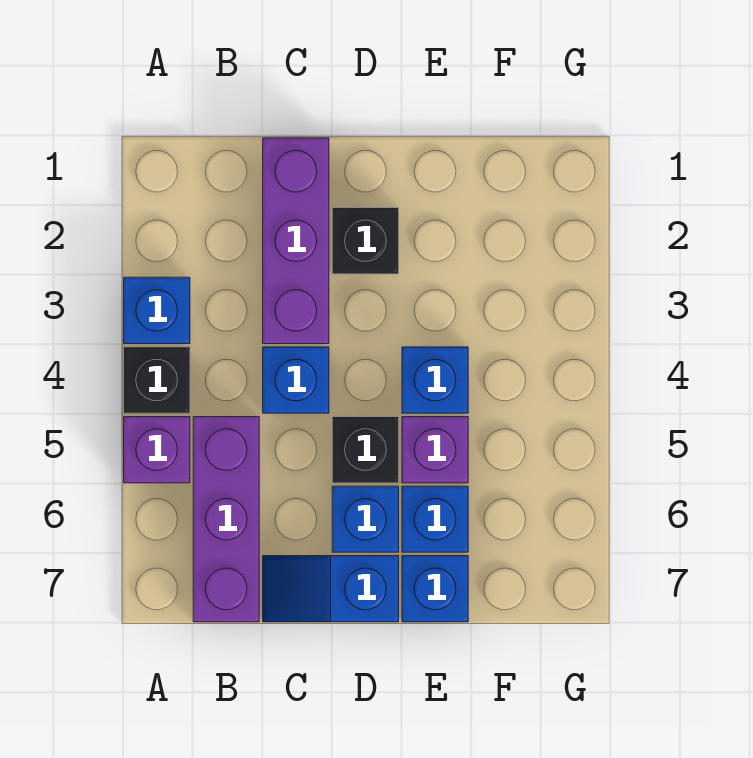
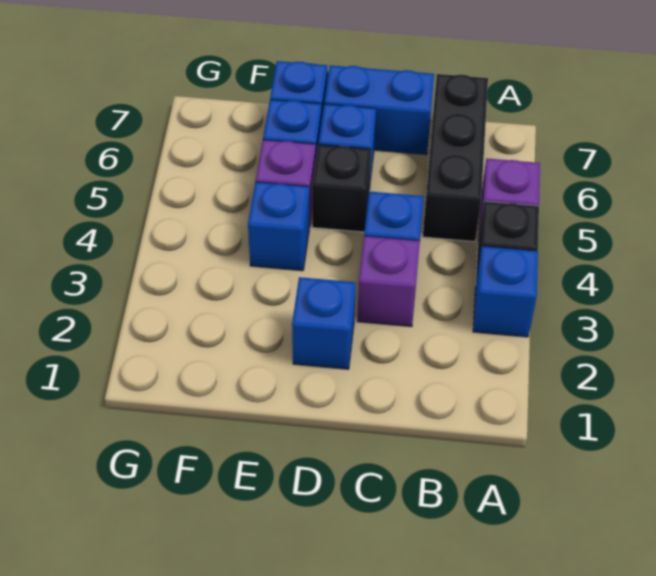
purple brick B5:B7 level 1 -> black brick B5:B7 level 1
purple brick C1:C3 level 1 -> purple brick C3 level 1
blue slope C7:D7 level 1 top D -> blue brick C7:D7 level 1
black brick D2 level 1 -> blue brick D2 level 1

